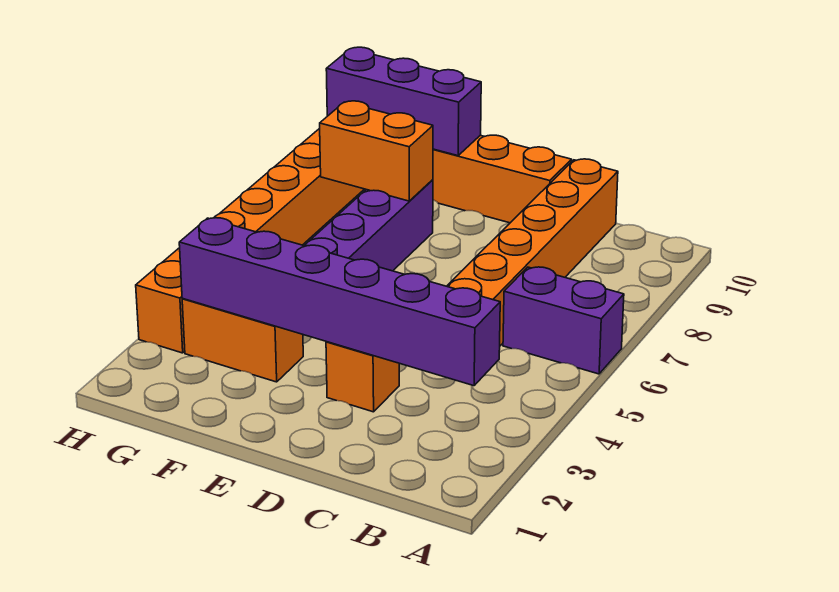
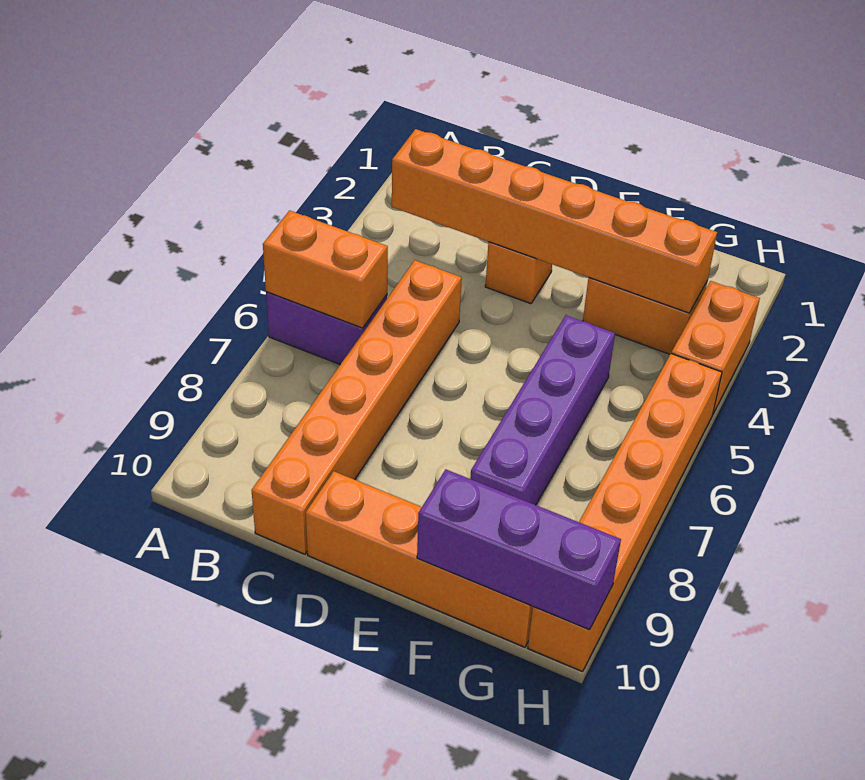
purple brick B3:G3 level 2 -> orange brick B3:G3 level 2
orange brick F8:G8 level 2 -> orange brick A6:B6 level 2

